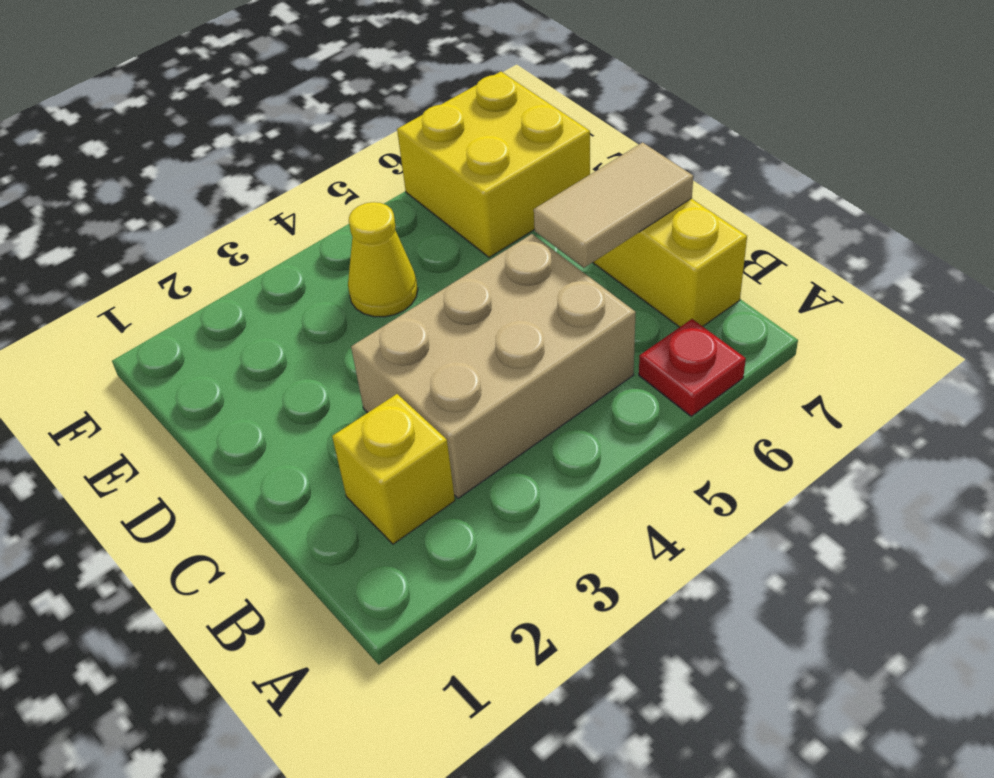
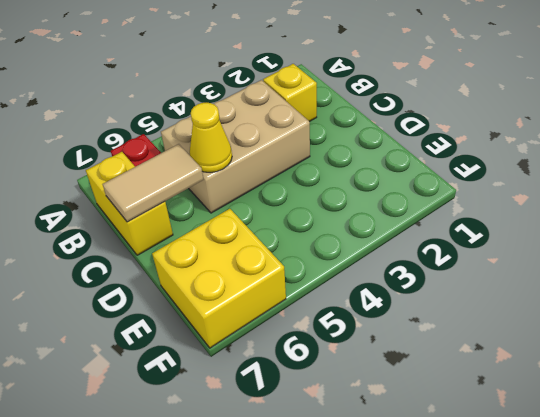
yellow cone E4 level 1 -> yellow cone C5 level 2

